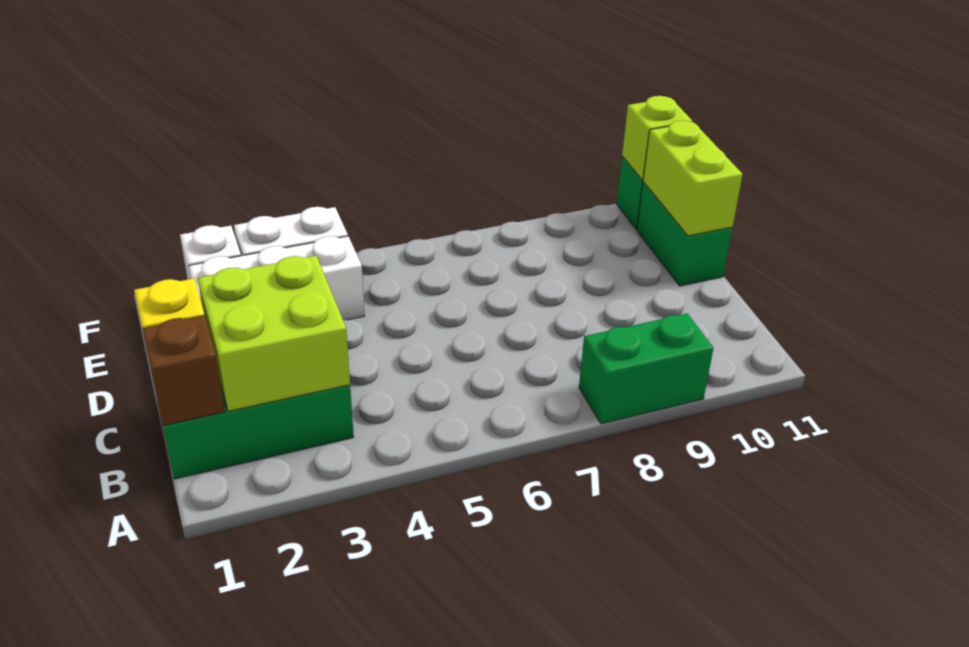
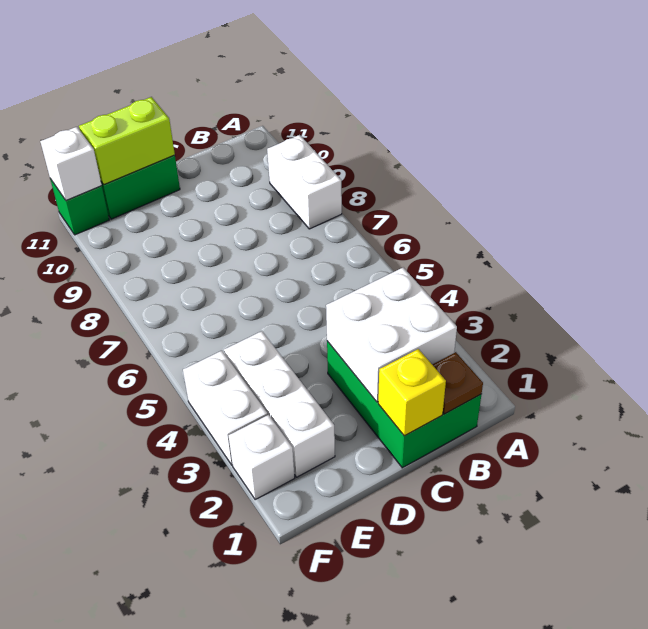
green brick A8:A9 level 1 -> white brick A8:A9 level 1
brown brick B1 level 2 -> brown plate B1 level 2
lime brick B2:C3 level 2 -> white brick B2:C3 level 2
lime brick F11 level 2 -> white brick F11 level 2

